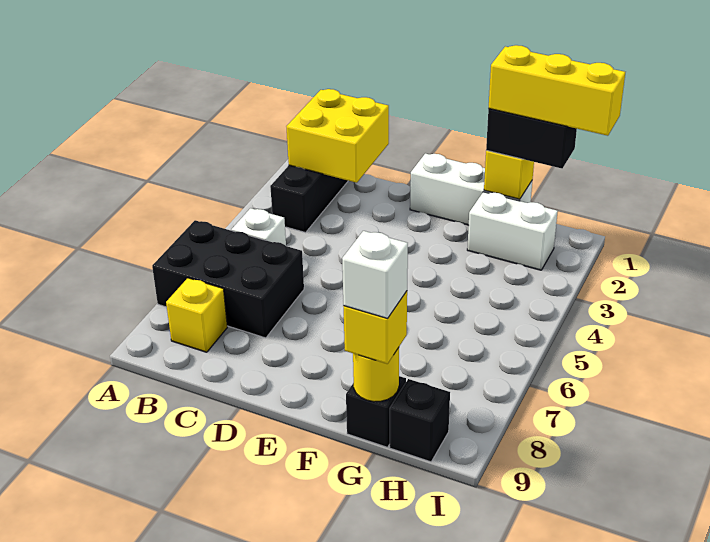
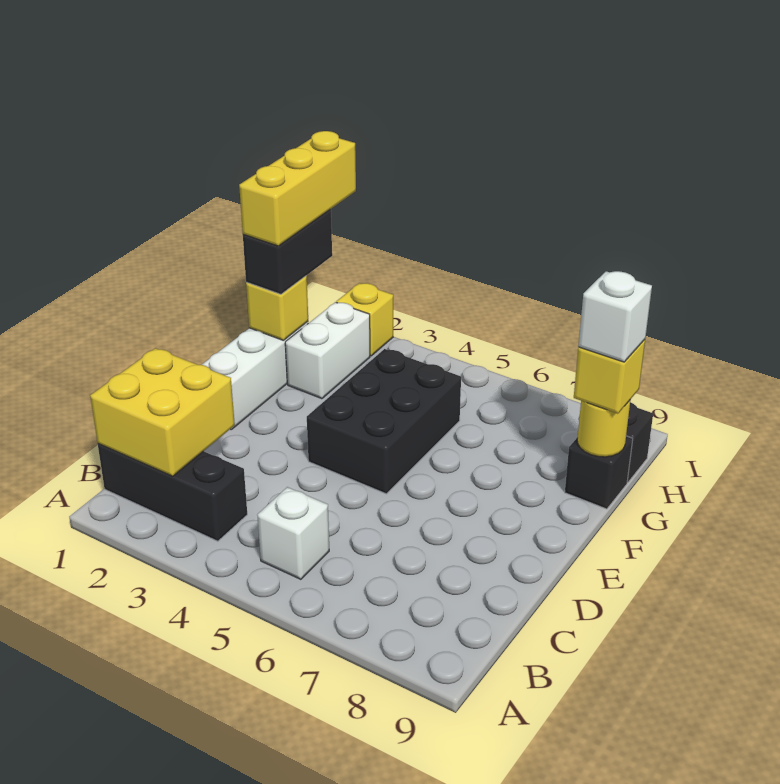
black brick A6:C7 level 1 -> black brick E4:G5 level 1
yellow brick B8 level 1 -> yellow brick I2 level 1

